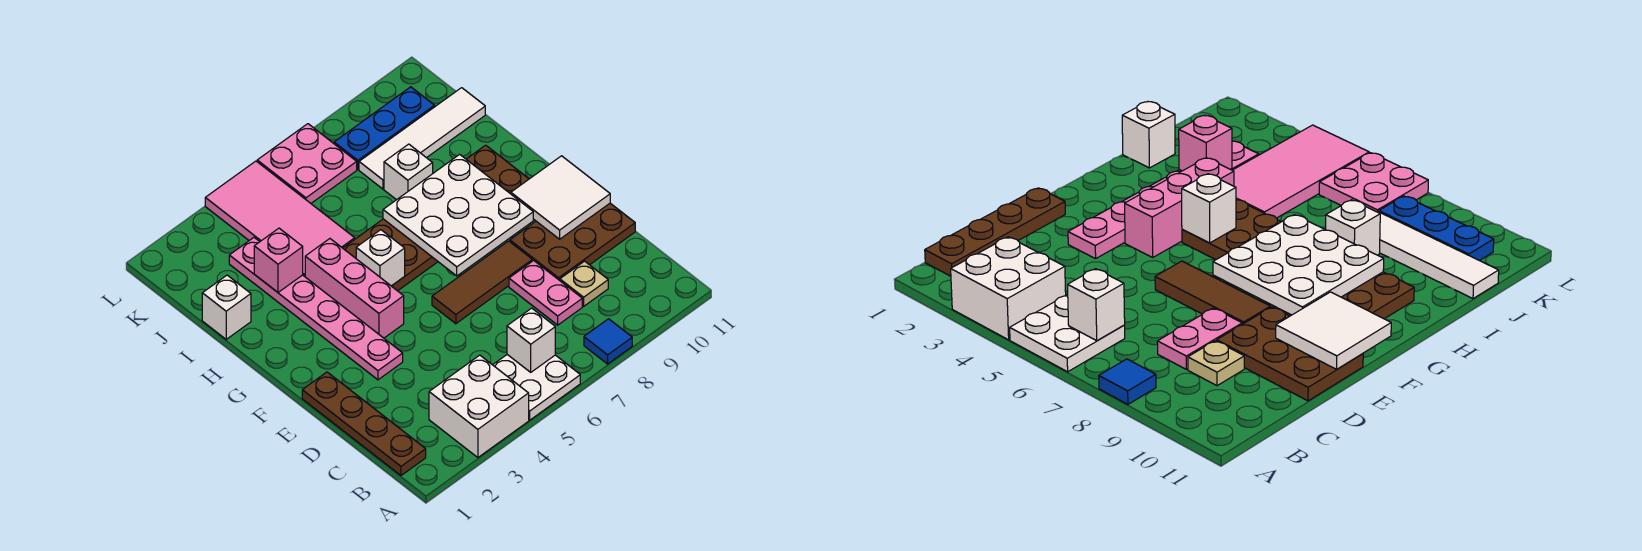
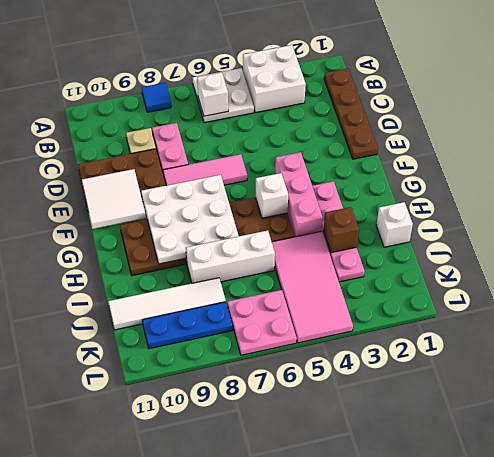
pink plate E3:J3 level 1 -> pink plate G3:J3 level 1
brown tile E6:E8 level 1 -> pink tile E6:E8 level 1
pink brick I3 level 2 -> brown brick I3 level 2
white brick I8 level 1 -> white brick I6:I8 level 1

